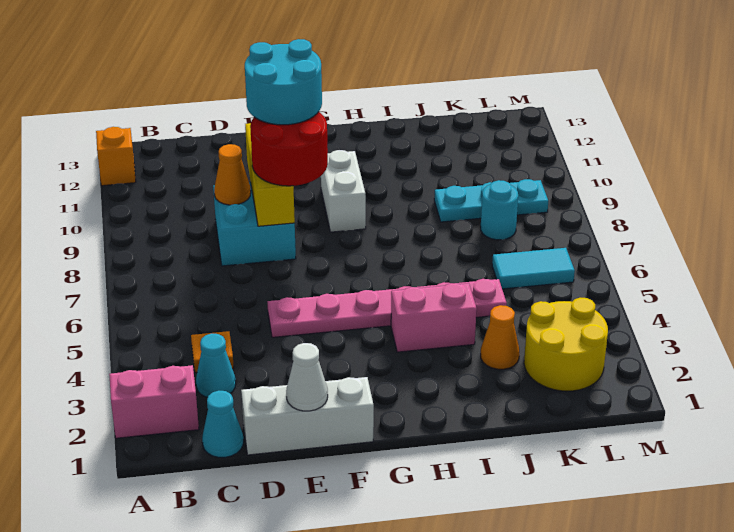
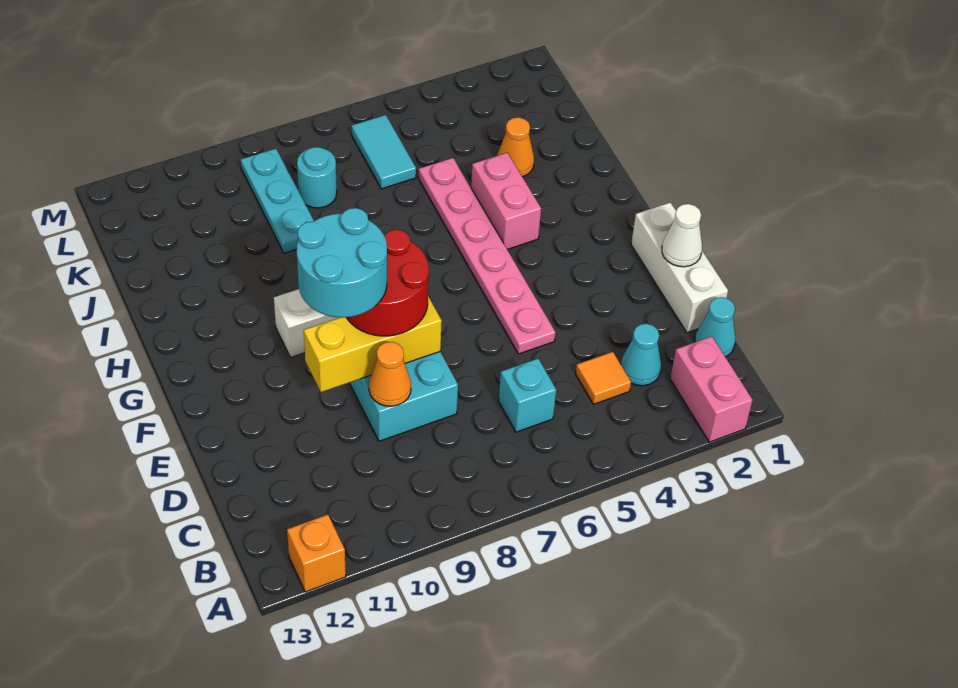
none -> cyan brick C6 level 1
yellow round brick K2:L3 level 1 -> none

